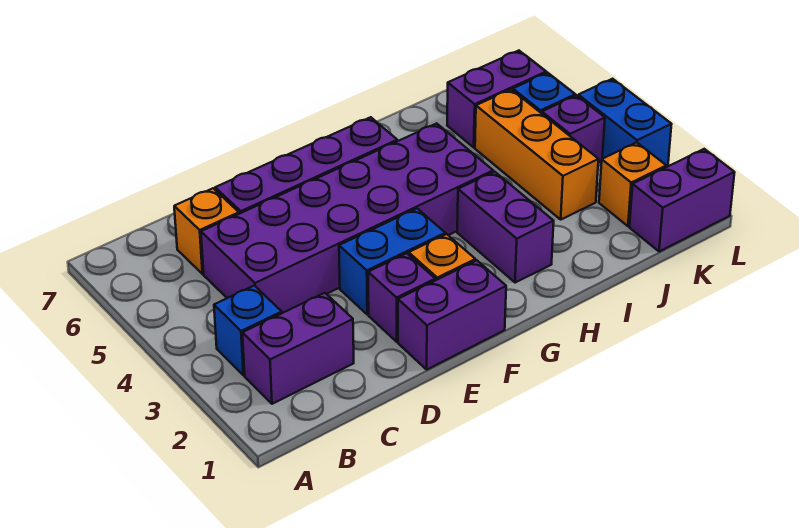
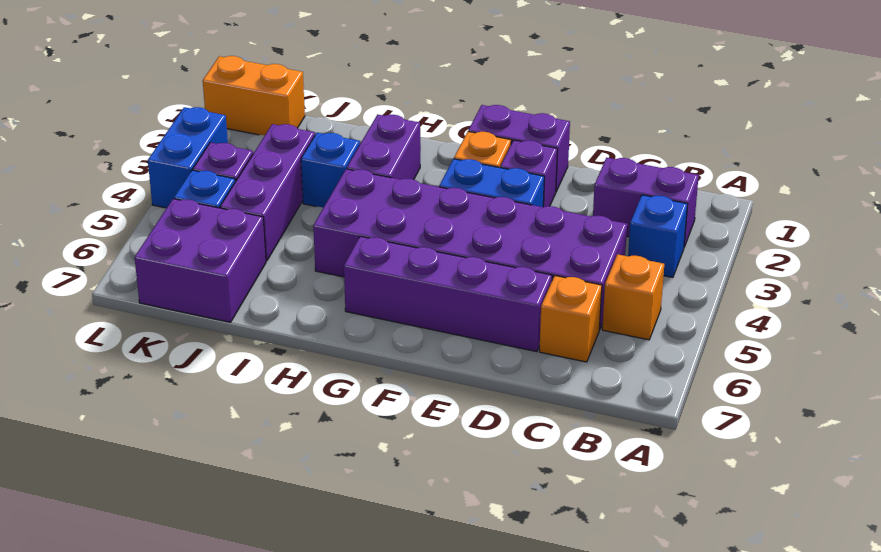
none -> blue brick I3 level 1
orange brick J3:J5 level 1 -> purple brick J3:J5 level 1
purple brick J6:K6 level 1 -> purple brick J6:K7 level 1
purple brick K1:L1 level 1 -> orange brick K1:L1 level 1
orange brick K2 level 1 -> orange brick B5 level 1

